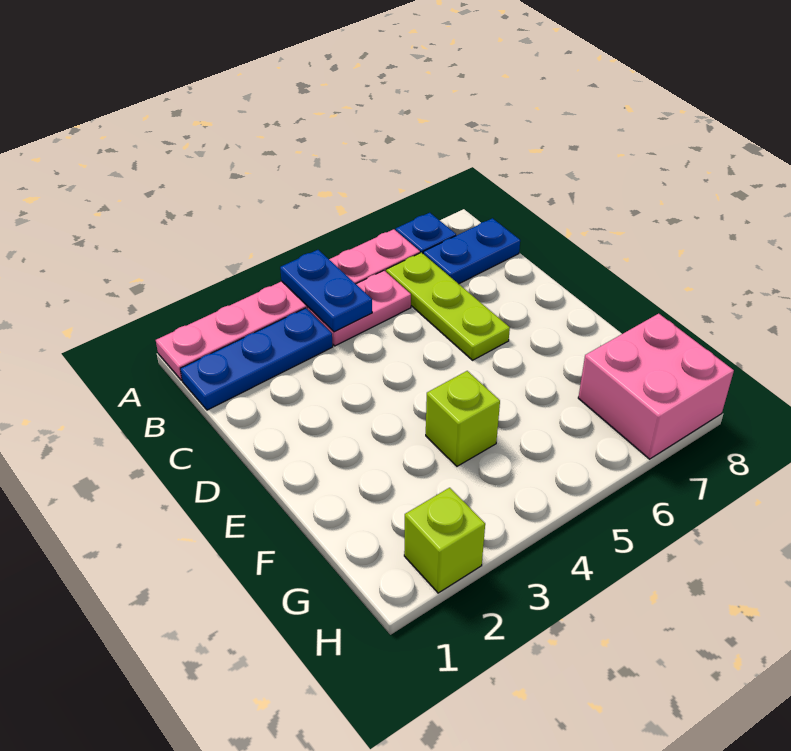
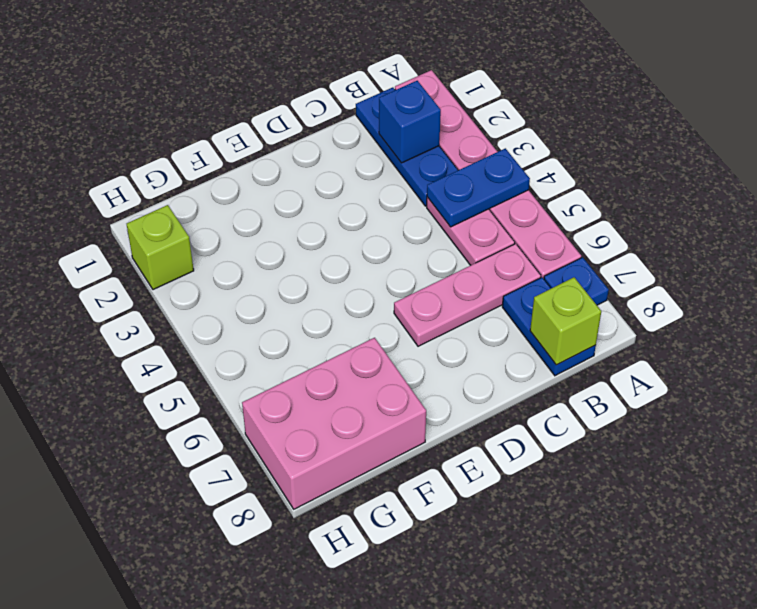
none -> blue brick B2 level 2
lime plate B6:D6 level 1 -> pink plate B6:D6 level 1
lime brick F4 level 1 -> lime brick B8 level 2
pink brick G7:H8 level 1 -> pink brick F7:H8 level 1

